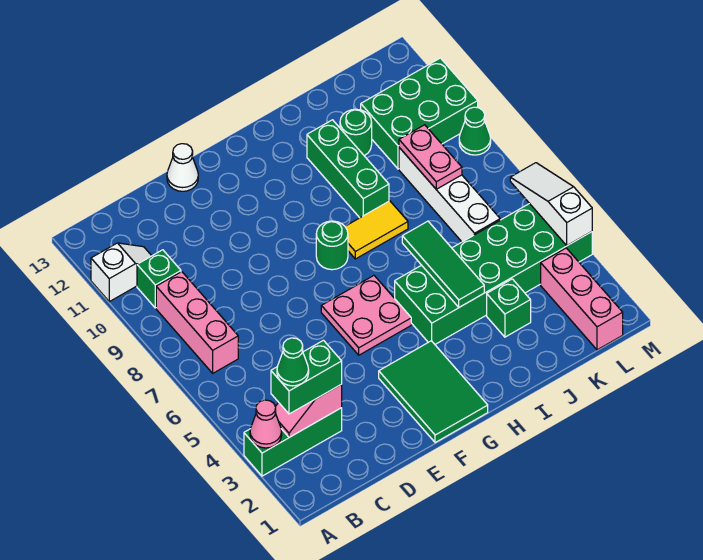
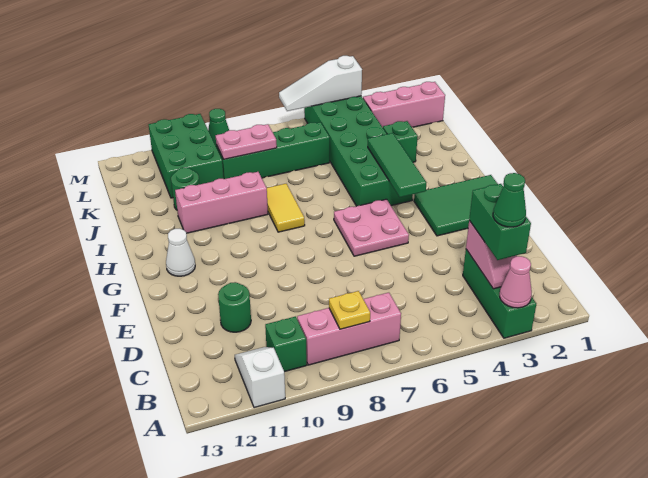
none -> yellow plate B8 level 2
white cone E13 level 1 -> white cone G12 level 1
green round brick G8 level 1 -> green round brick D11 level 1
green tile I4:I6 level 2 -> green tile G4:I4 level 2
green brick I9:I11 level 1 -> pink brick I9:I11 level 1
white brick K6:K9 level 1 -> green brick K6:K9 level 1

